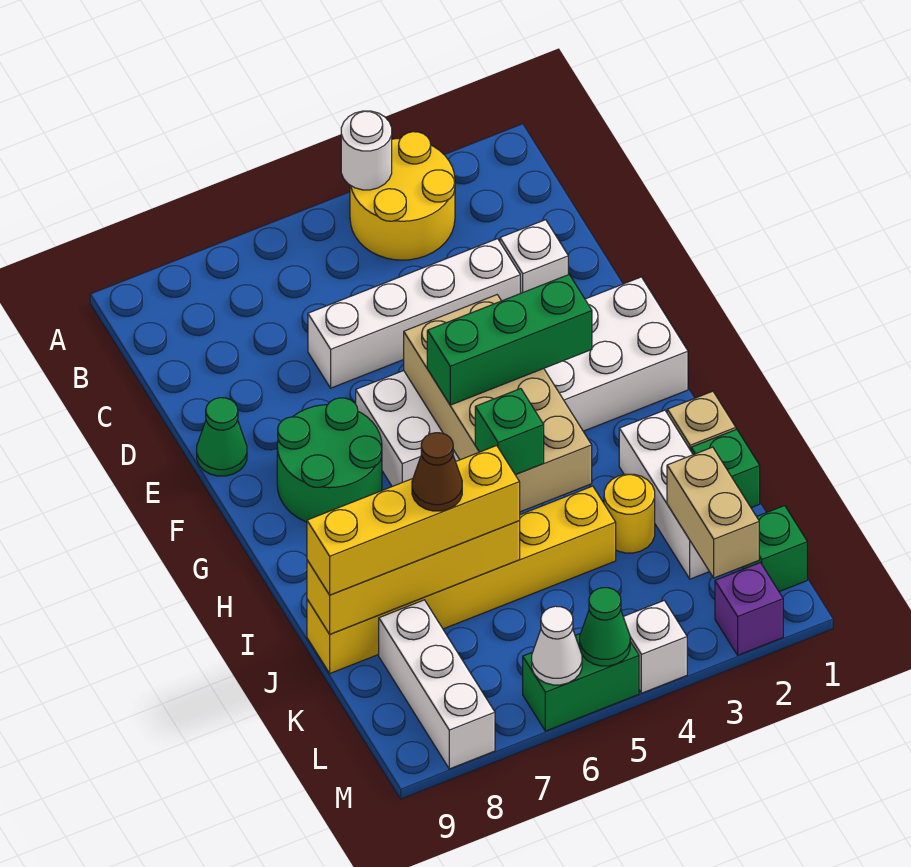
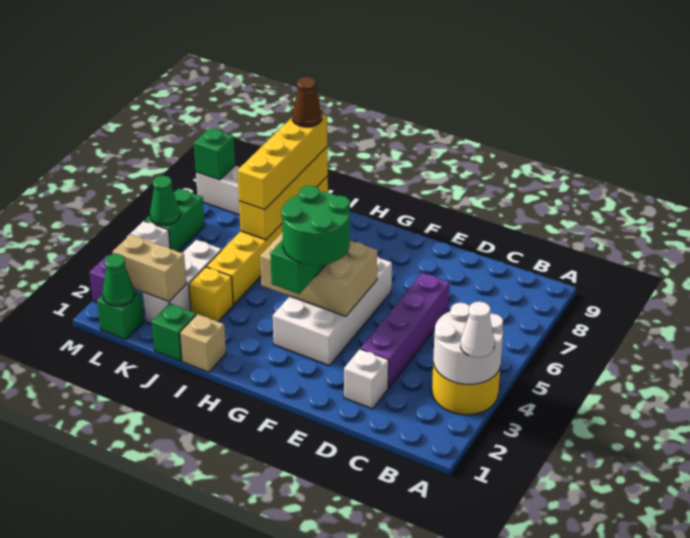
white round brick A4 level 2 -> white round brick A3:B4 level 2
white brick D3:D6 level 1 -> purple brick D3:D6 level 1
green cone E9 level 1 -> green cone L1 level 2
white brick F1:G6 level 1 -> white brick F3:G6 level 1
tan brick F4:I5 level 2 -> tan brick F4:H5 level 2
green round brick F7:G8 level 1 -> green round brick F3:G4 level 4
white brick I2:K2 level 1 -> white brick K2:K4 level 1
green brick I5 level 3 -> green brick M8 level 2
yellow round brick J3 level 1 -> yellow brick J3 level 1
brown cone J7 level 4 -> brown cone J9 level 4
white cone M6 level 2 -> white cone A3 level 3

